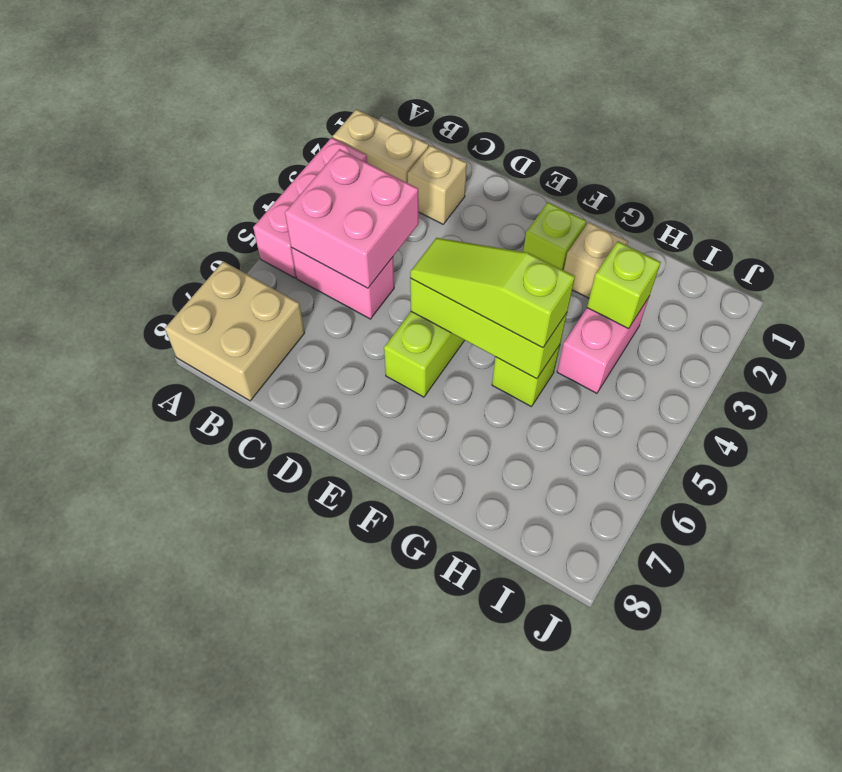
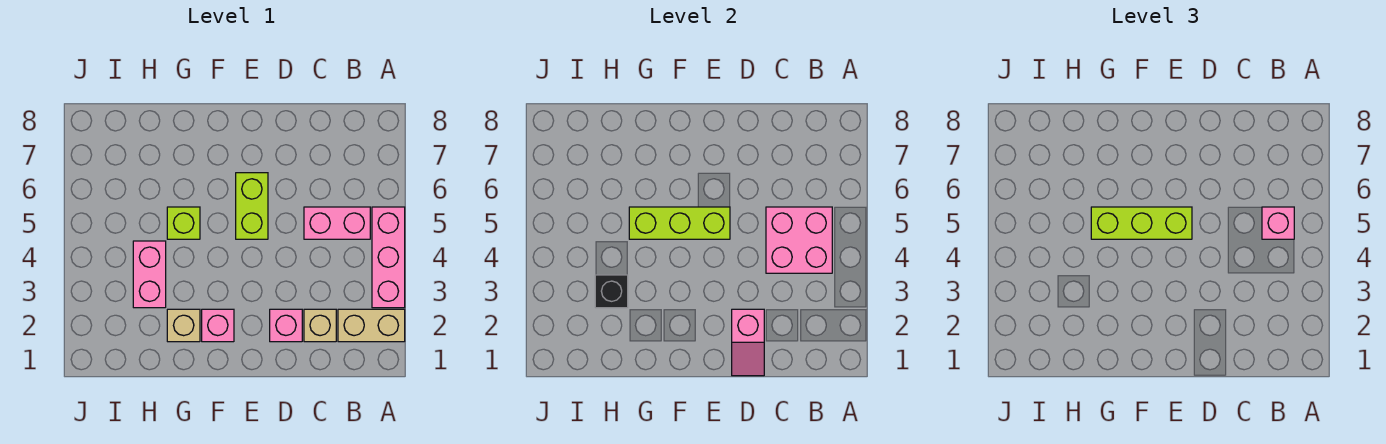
tan brick A7:B8 level 1 -> none
none -> pink brick B5 level 3
none -> pink slope D1:D2 level 2 top 2
none -> pink brick D2 level 1
lime slope E5:G5 level 3 top G -> lime brick E5:G5 level 3
lime brick F2 level 1 -> pink brick F2 level 1
lime brick H3 level 2 -> black brick H3 level 2

